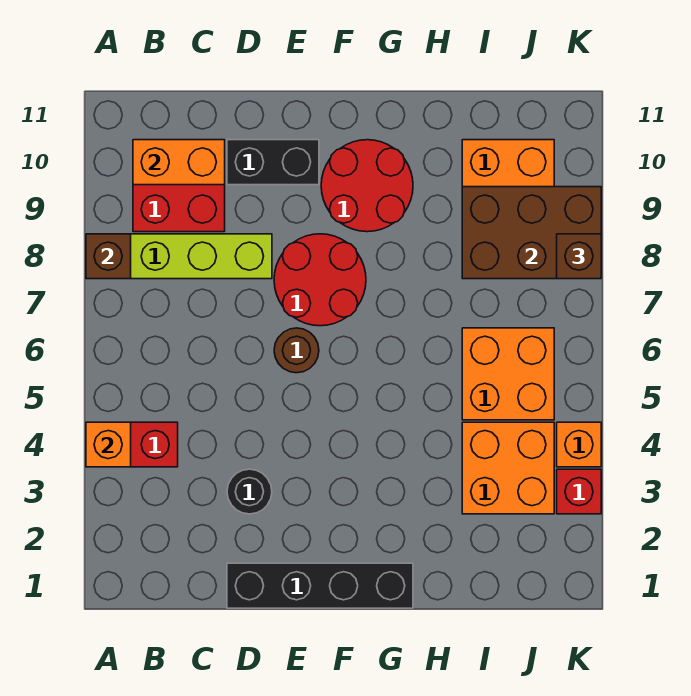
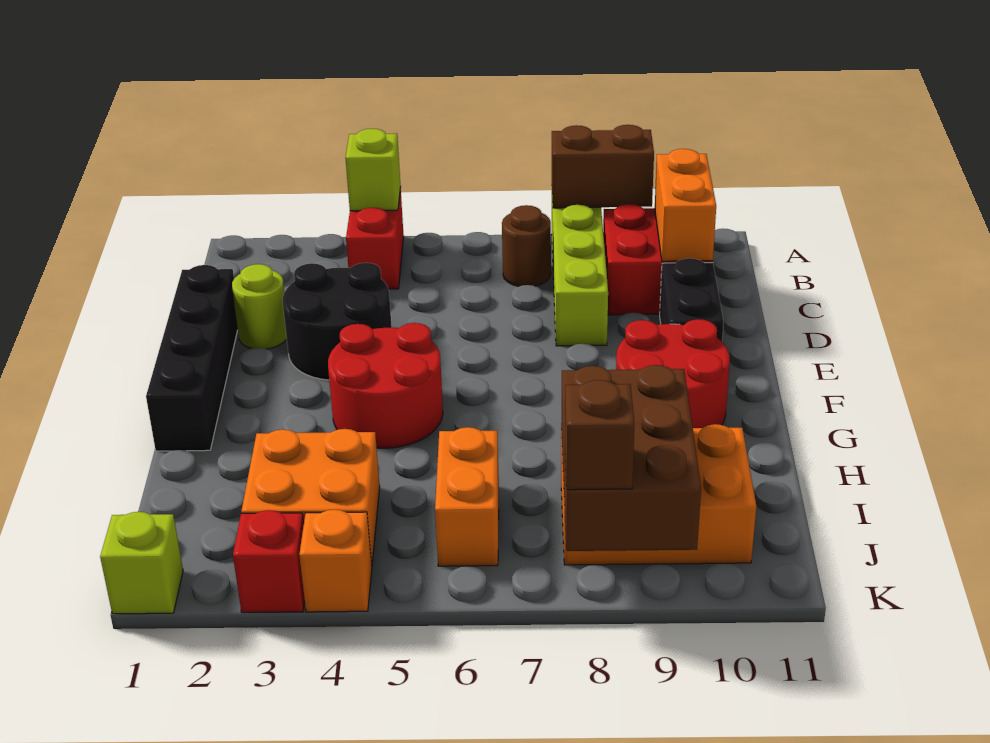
orange brick A4 level 2 -> lime brick A4 level 2
brown brick A8 level 2 -> brown brick A8:A9 level 2
none -> lime round brick D2 level 1
black round brick D3 level 1 -> black round brick D3:E4 level 1
brown round brick E6 level 1 -> brown round brick B7 level 1
red round brick E7:F8 level 1 -> red round brick F4:G5 level 1
orange brick I5:J6 level 1 -> orange brick I6:J6 level 1
none -> lime brick K1 level 1

